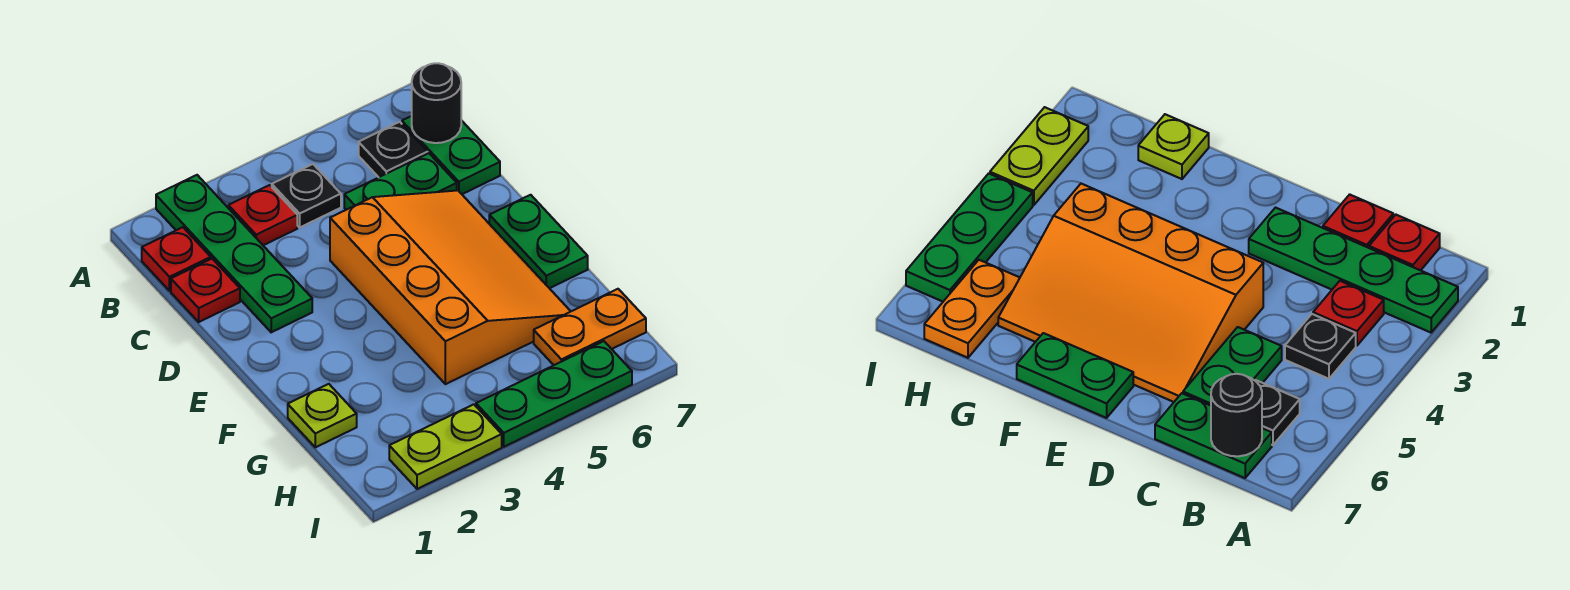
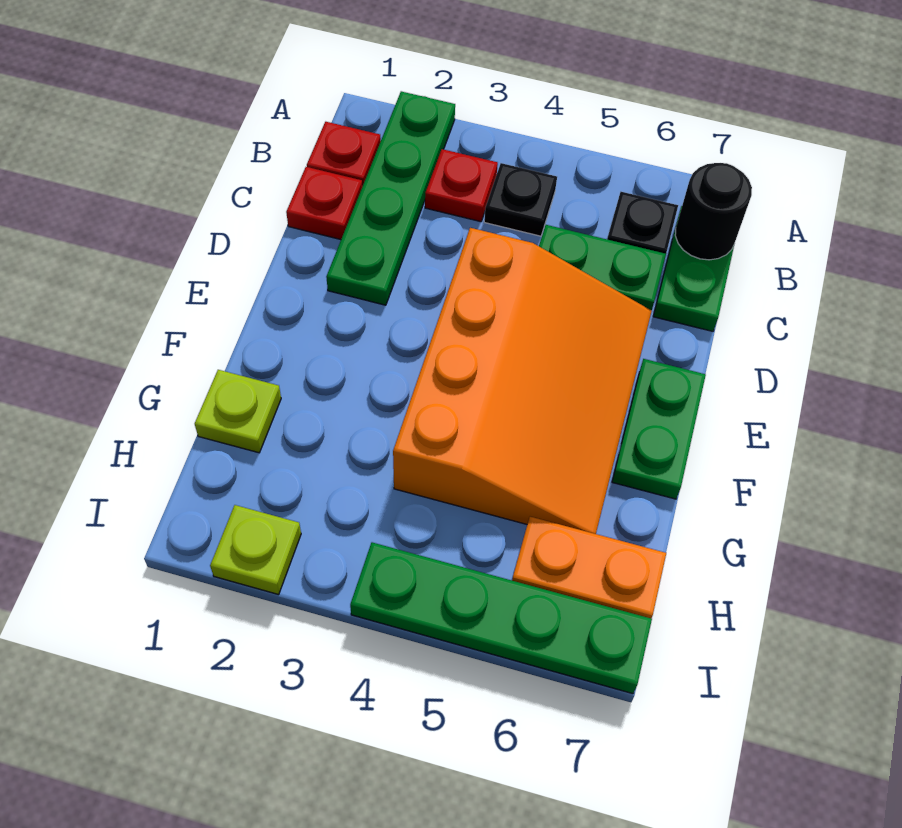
lime plate I2:I3 level 1 -> lime plate I2 level 1
green plate I4:I6 level 1 -> green plate I4:I7 level 1

